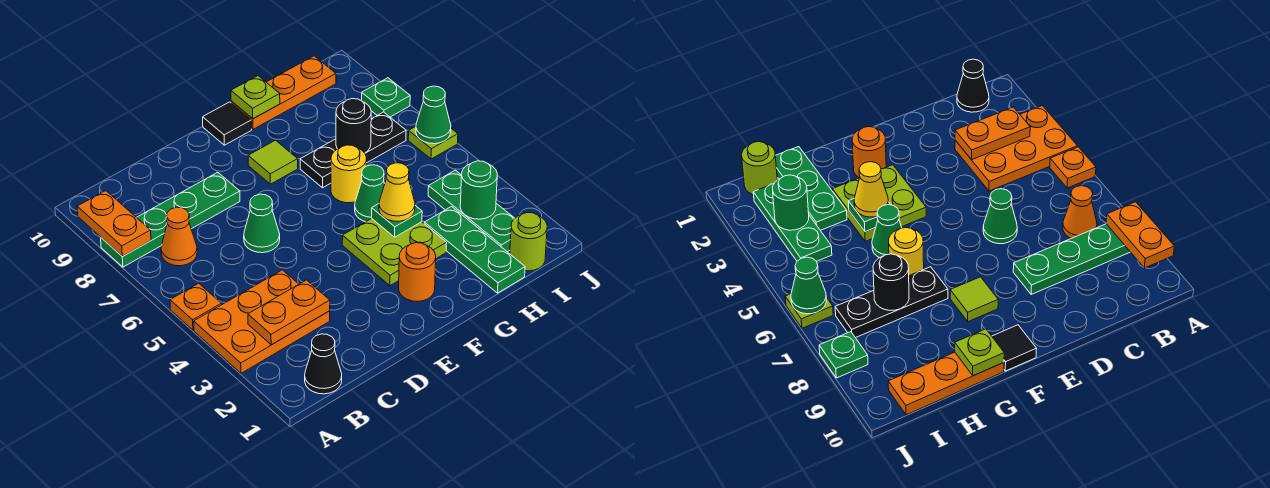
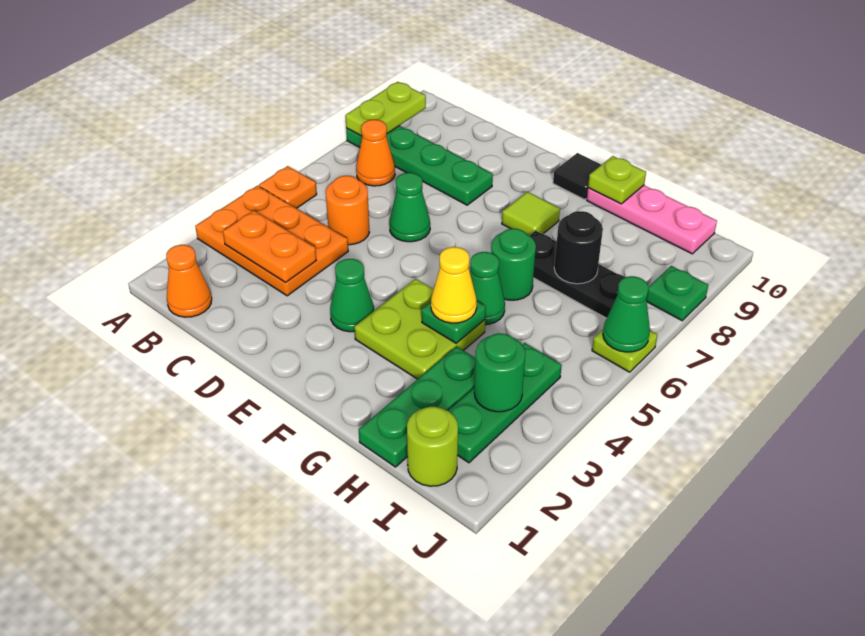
orange plate A8:A9 level 2 -> lime plate A8:A9 level 2
black cone B1 level 1 -> orange cone B1 level 1
none -> green cone E3 level 1
orange round brick F2 level 1 -> orange round brick C5 level 1
yellow round brick G6 level 1 -> green round brick G6 level 1
orange plate G10:I10 level 1 -> pink plate G10:I10 level 1

